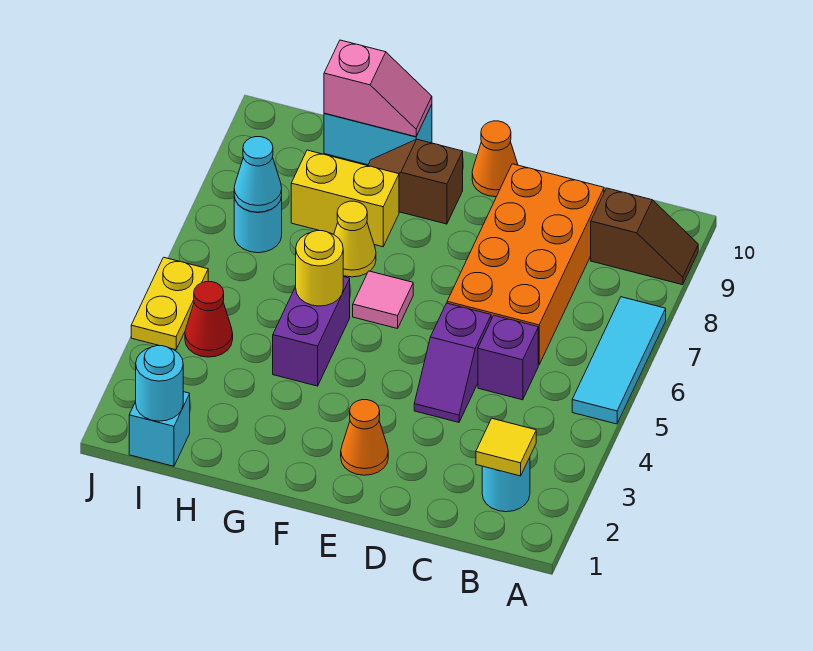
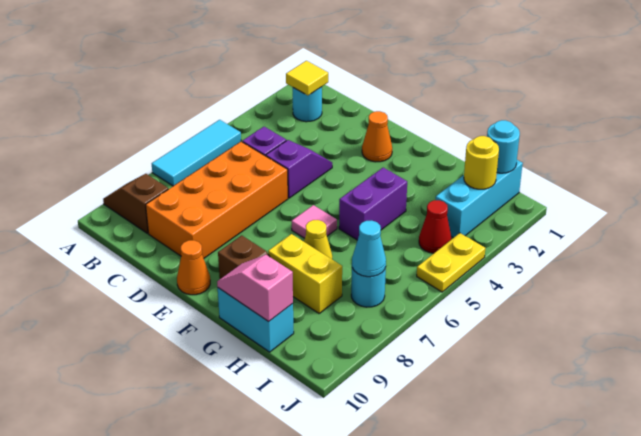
yellow round brick G5 level 2 -> yellow round brick I2 level 2
cyan brick I1 level 1 -> cyan brick I1:I3 level 1

